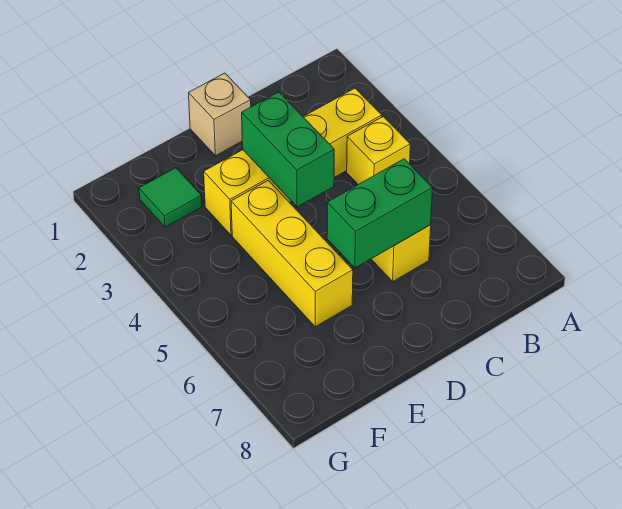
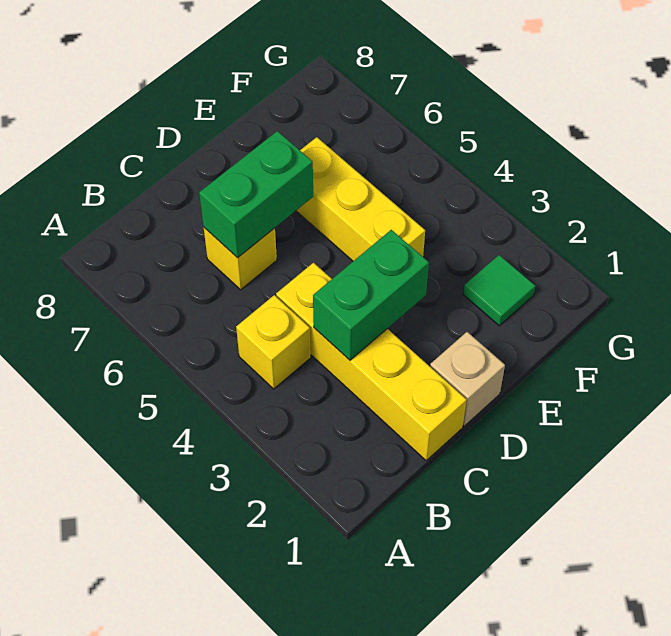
yellow brick B3:E3 level 1 -> yellow brick C1:C4 level 1
green brick D3:D4 level 2 -> green brick C3:D3 level 2

